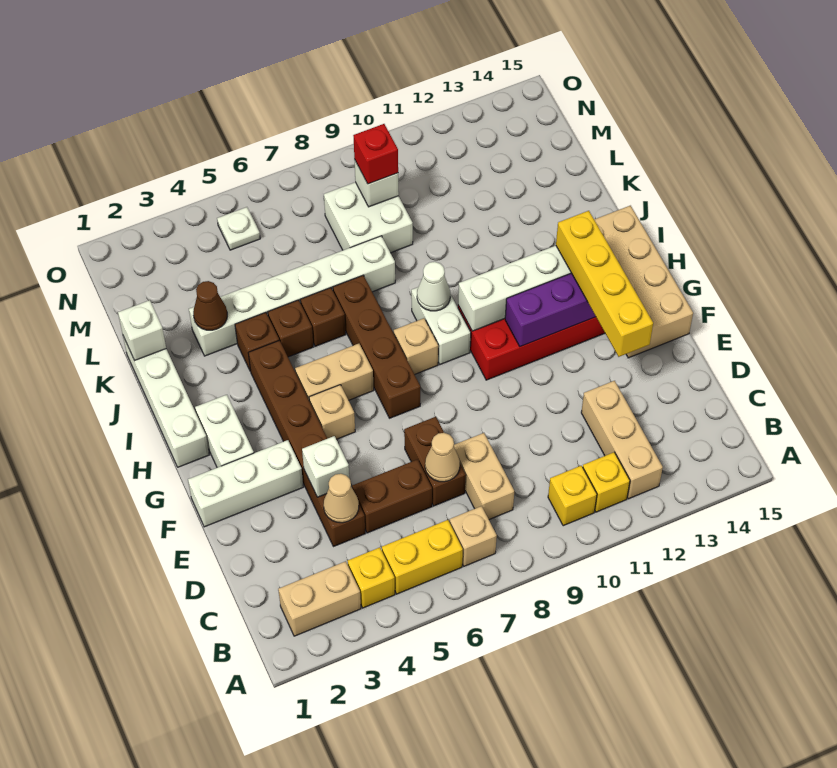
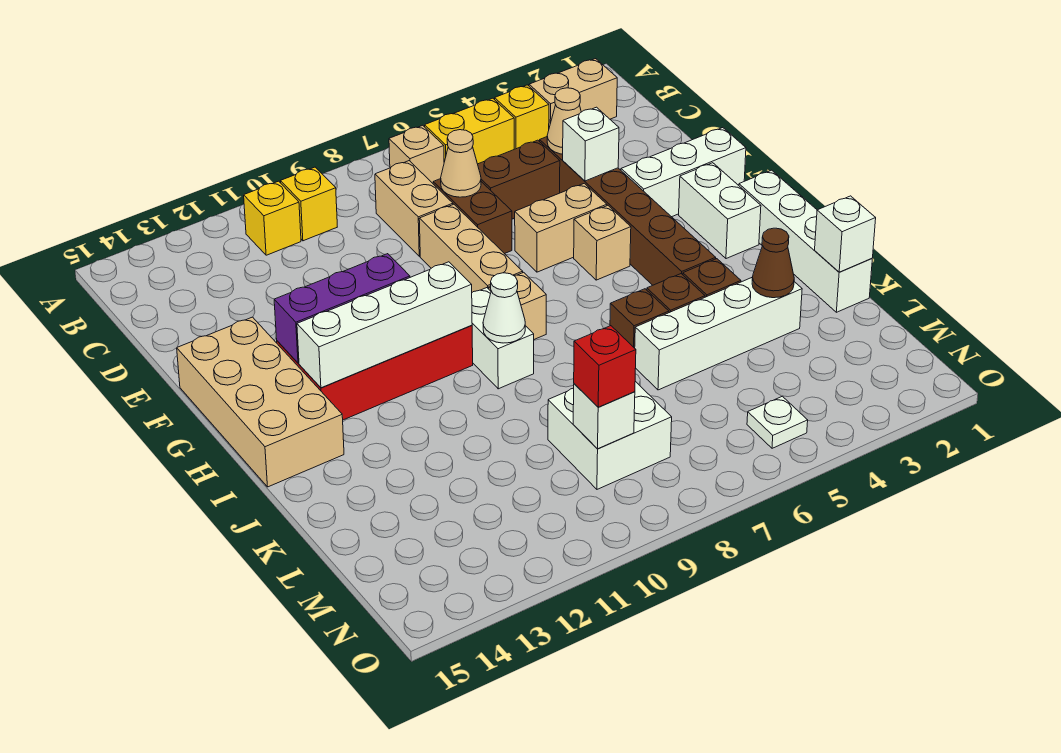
tan brick B12:D12 level 1 -> tan brick E8:G8 level 1
yellow brick E13:H13 level 3 -> none
brown brick G7:J7 level 1 -> none
tan brick H5:H6 level 1 -> tan brick F5:F6 level 1
white brick K3:K8 level 1 -> white brick K3:K6 level 1

